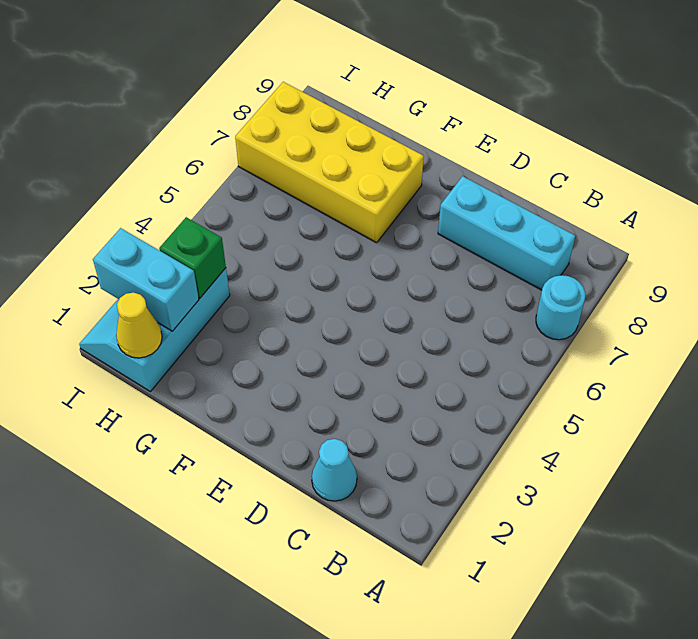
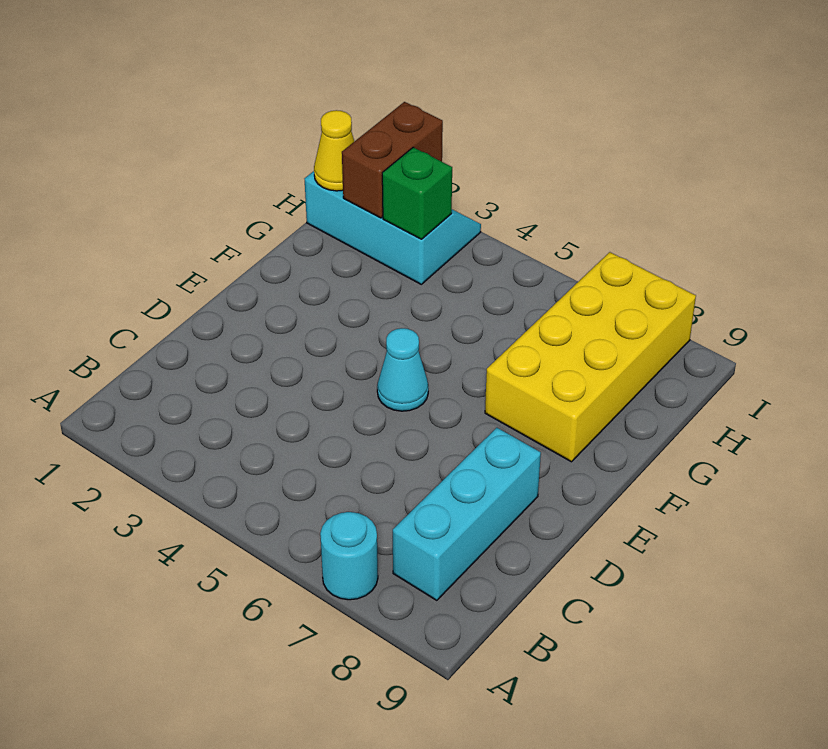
cyan cone C1 level 1 -> cyan cone E5 level 1
cyan brick H2:I2 level 2 -> brown brick H2:I2 level 2

